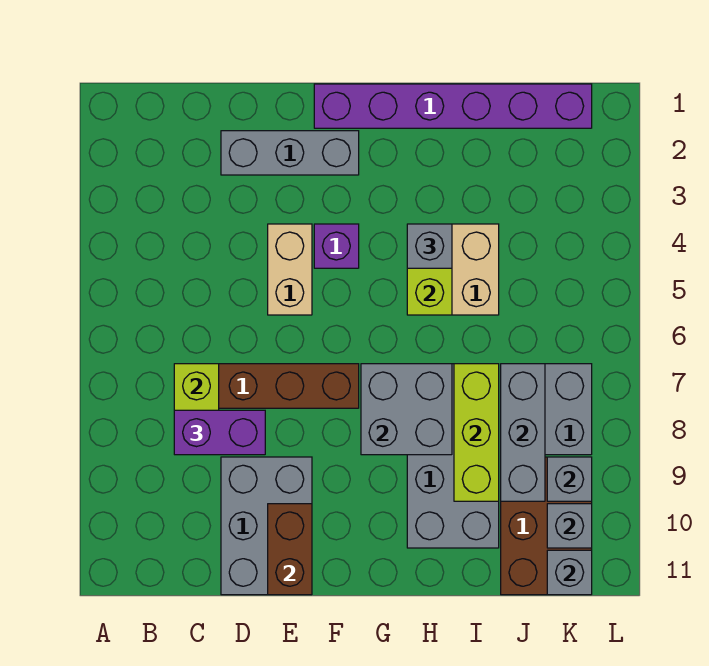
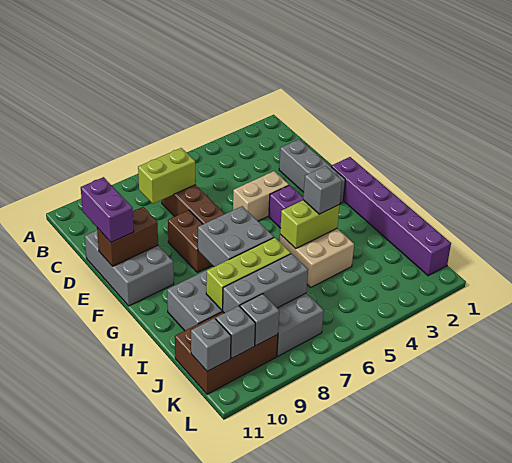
purple brick C8:D8 level 3 -> purple brick D11:E11 level 3
grey brick D9:E11 level 1 -> grey brick D10:F11 level 1
none -> brown brick E8:F8 level 1

